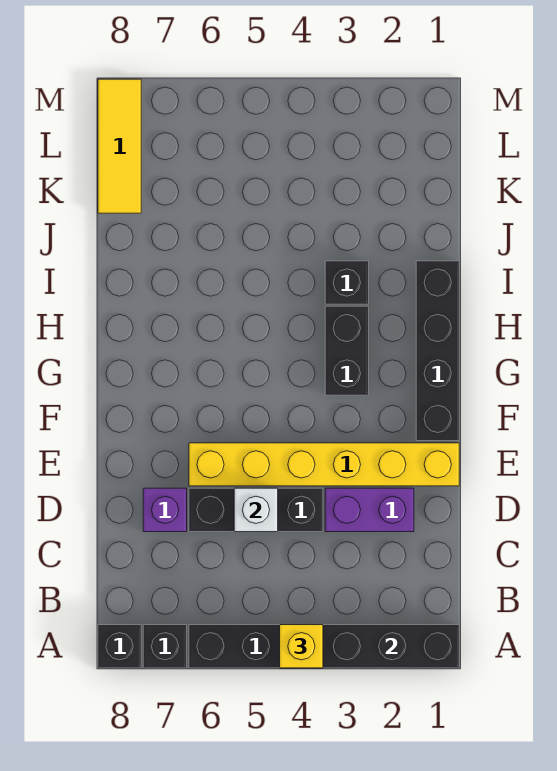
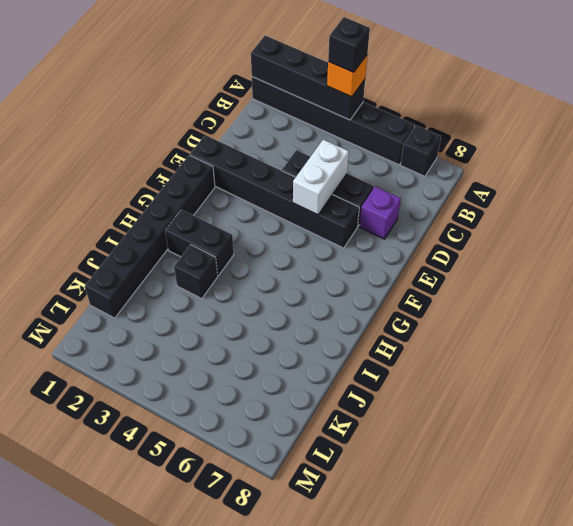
yellow brick A4 level 3 -> orange brick A4 level 3
black brick A8 level 1 -> black brick A4 level 4
purple brick D2:D3 level 1 -> none
white brick D5 level 2 -> white brick D5:E5 level 2
yellow brick E1:E6 level 1 -> black brick E1:E6 level 1
black brick F1:I1 level 1 -> black brick F1:K1 level 1
black brick G3:H3 level 1 -> black brick H2:H3 level 1
yellow tile K8:M8 level 1 -> none

